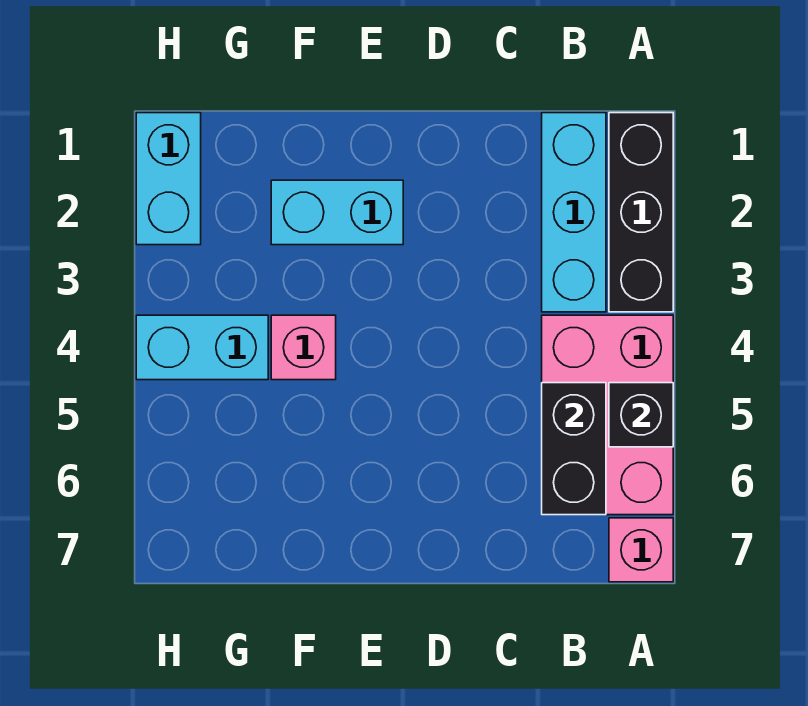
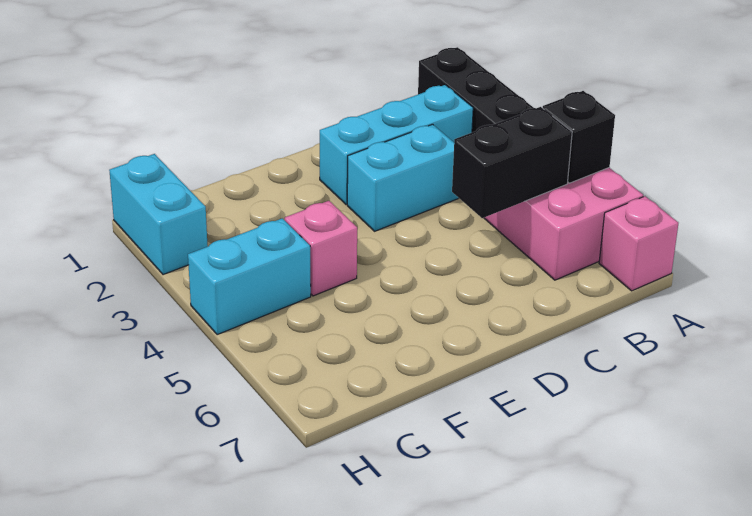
cyan brick B1:B3 level 1 -> cyan brick B2:D2 level 1
black brick B5:B6 level 2 -> black brick B5:C5 level 2
cyan brick E2:F2 level 1 -> cyan brick C3:D3 level 1

